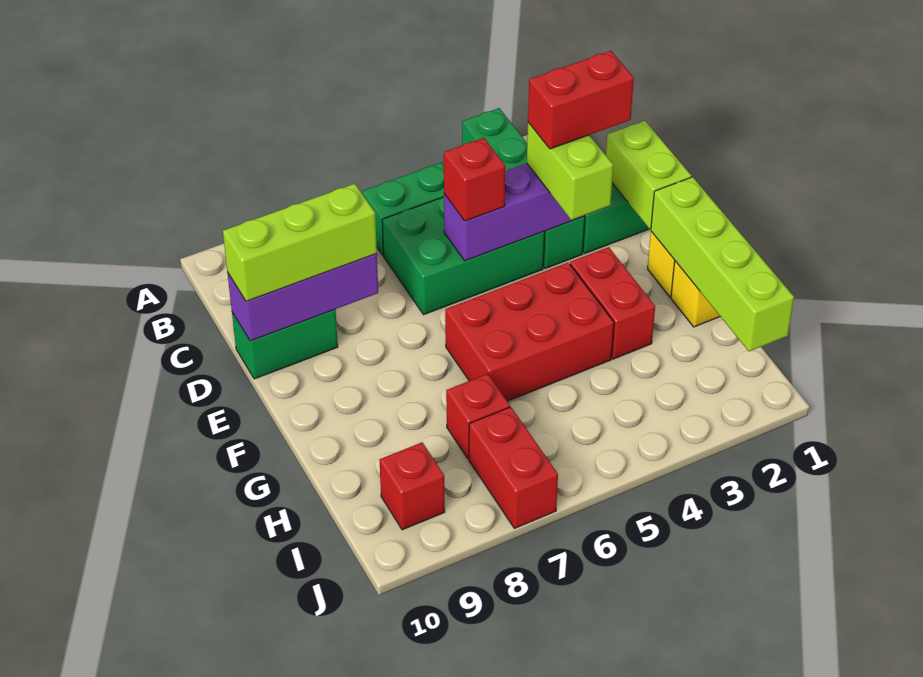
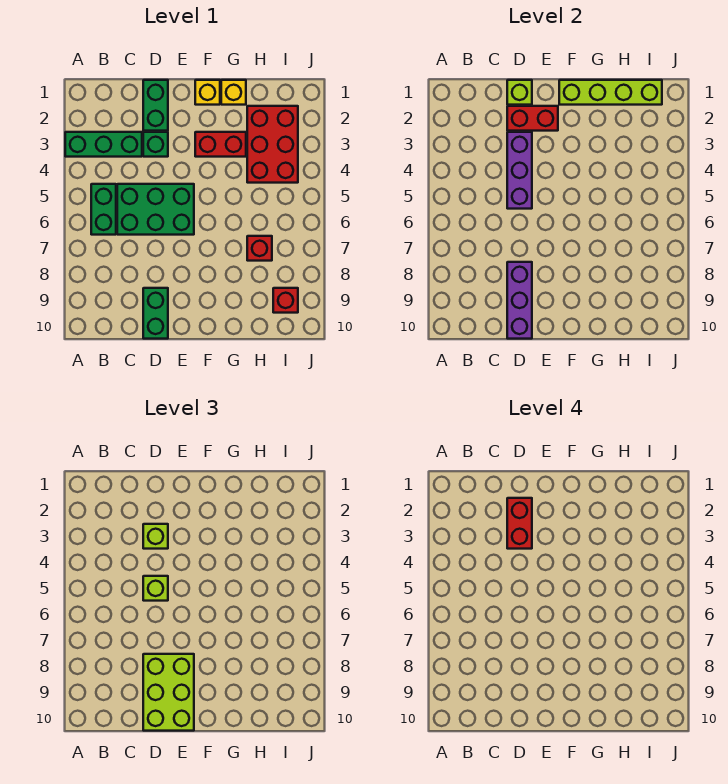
green brick C4:D6 level 1 -> green brick C5:E6 level 1
lime brick D1:E1 level 2 -> lime brick D1 level 2
lime brick D3:E3 level 3 -> lime brick D3 level 3
red brick D5 level 3 -> lime brick D5 level 3
lime brick D8:D10 level 3 -> lime brick D8:E10 level 3
red brick F4:G6 level 1 -> red brick H2:I4 level 1
red brick I7:J7 level 1 -> red brick D2:E2 level 2

